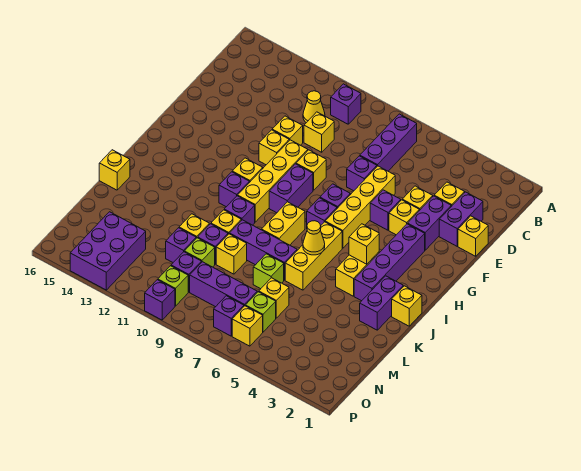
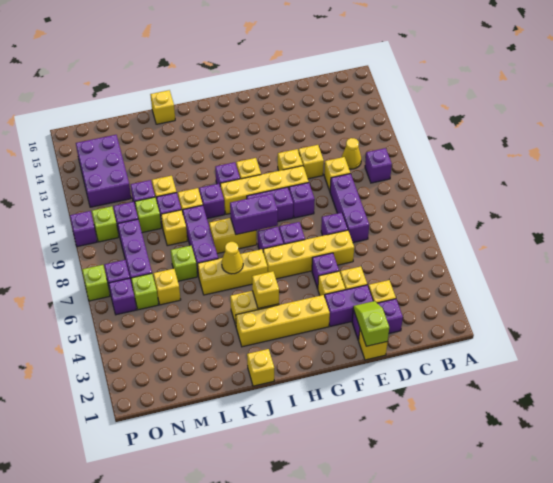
purple brick B7:D7 level 1 -> purple brick D7:D9 level 1
none -> lime slope E1:E2 level 2 top 1
yellow brick F9 level 1 -> purple brick F9 level 1
purple brick G3:J3 level 1 -> yellow brick G3:J3 level 1
purple brick J2:K2 level 1 -> purple brick H8:I8 level 2
purple brick N13:P14 level 1 -> purple brick N12:O14 level 1
yellow brick O6 level 1 -> purple brick O6 level 1
none -> lime brick P7 level 1

